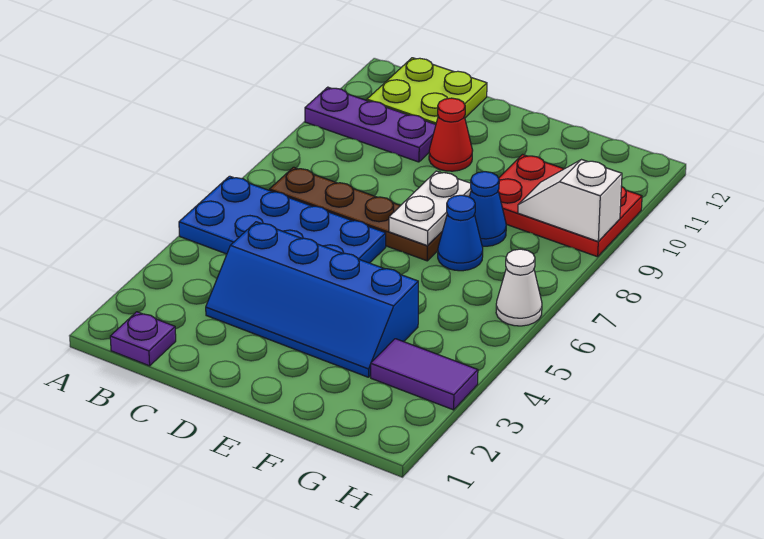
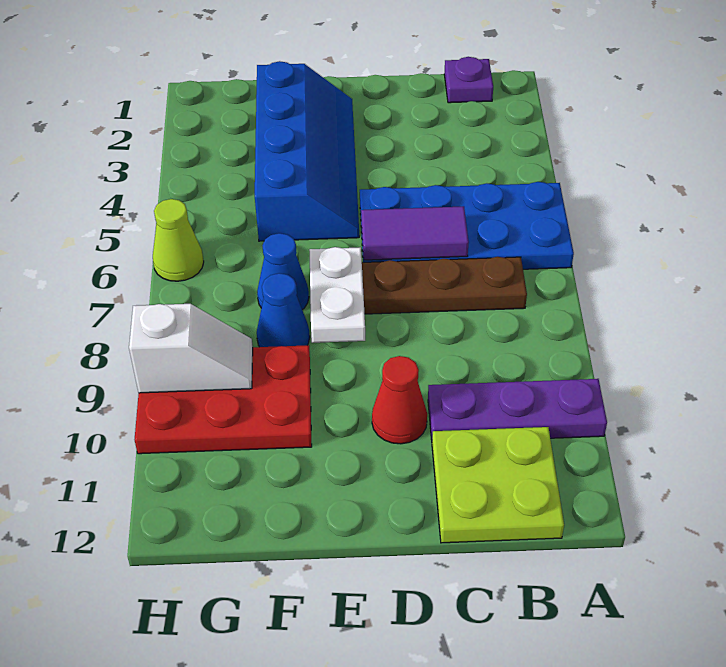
blue slope C3:F4 level 1 top 4 -> blue slope E2:F5 level 1 top F
purple tile G3:H3 level 1 -> purple tile C6:D6 level 2
white cone H6 level 1 -> lime cone H6 level 1

